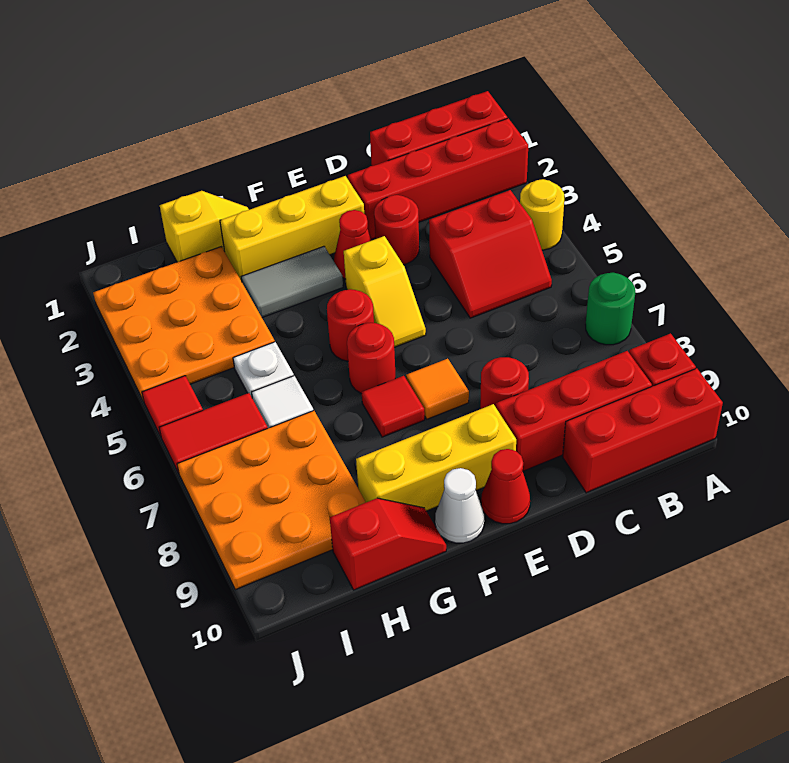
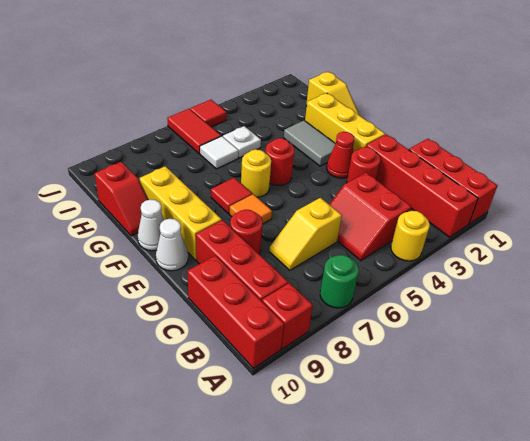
yellow slope E4:E5 level 1 top 4 -> yellow slope C6:C7 level 1 top 6
red cone E10 level 1 -> white cone E10 level 1
red round brick F6 level 1 -> yellow round brick F6 level 1
orange plate H2:J4 level 1 -> none
orange plate H7:J9 level 1 -> none

